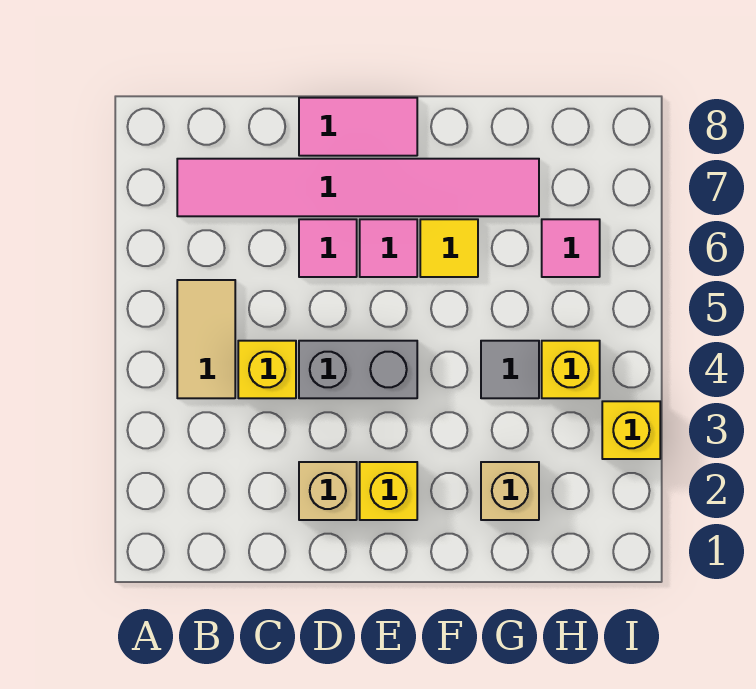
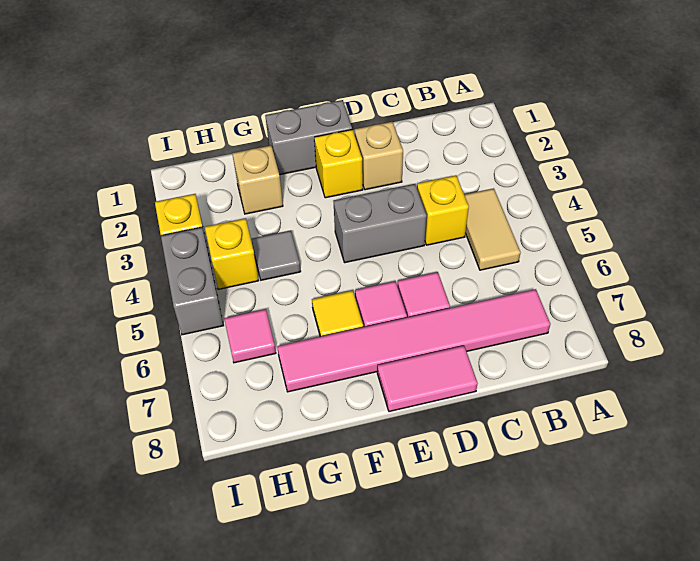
none -> grey brick E1:F1 level 1
none -> grey brick I4:I5 level 1

